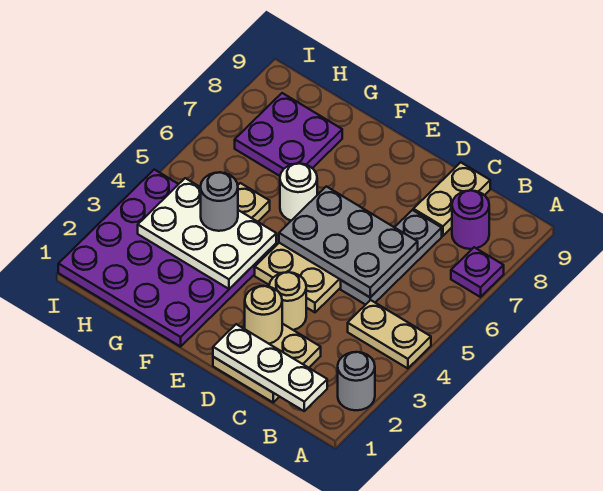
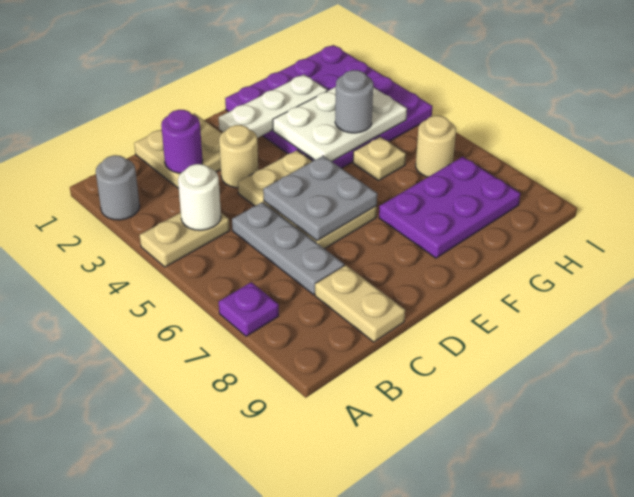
white plate B1:D1 level 2 -> white plate E2:G2 level 2
purple round brick B8 level 1 -> purple round brick C2 level 2
grey plate C5:E6 level 2 -> grey plate D5:E6 level 2
tan round brick D2 level 2 -> tan round brick H6 level 1
white round brick F6 level 1 -> white round brick B4 level 2
purple plate G7:H8 level 1 -> purple plate F7:H8 level 1

